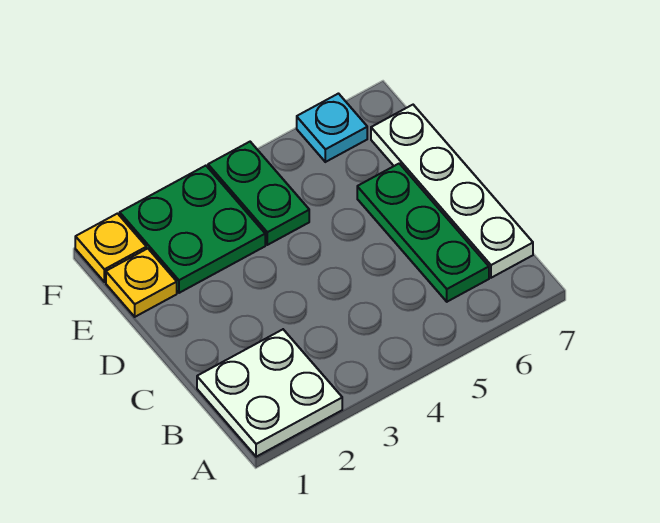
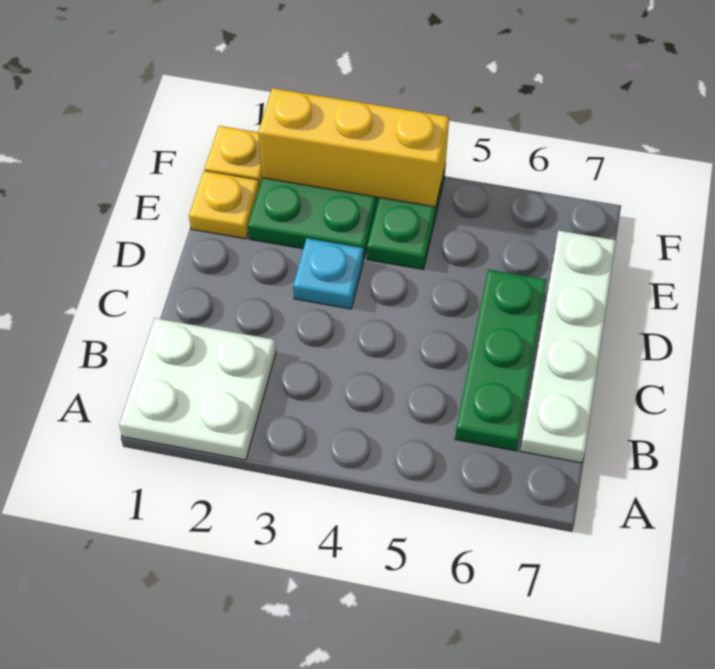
none -> yellow brick F2:F4 level 2
cyan plate F6 level 1 -> cyan plate D3 level 1

